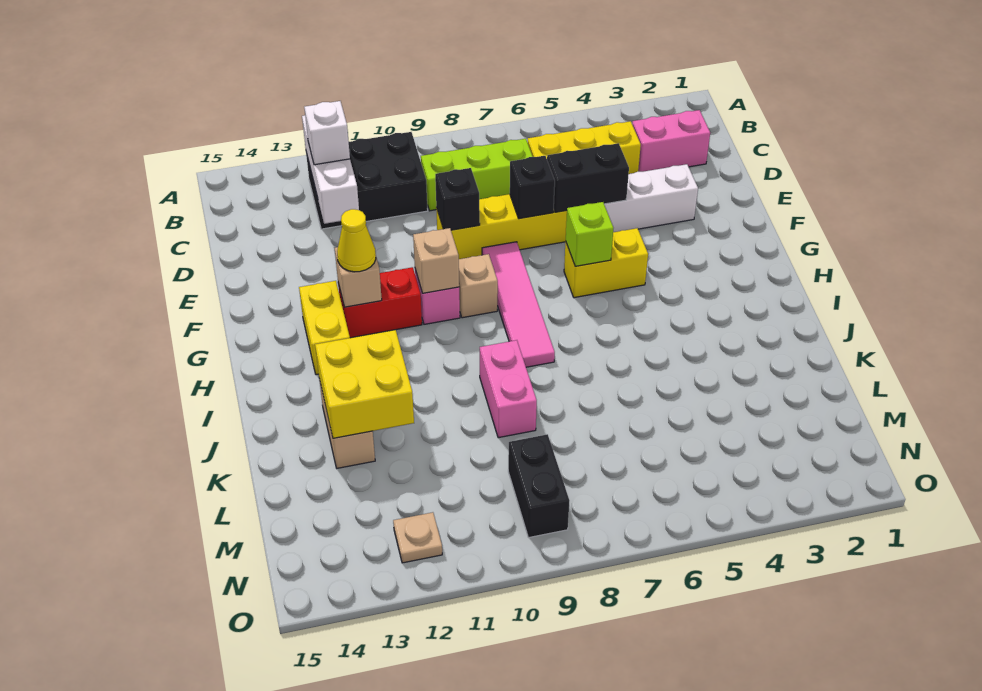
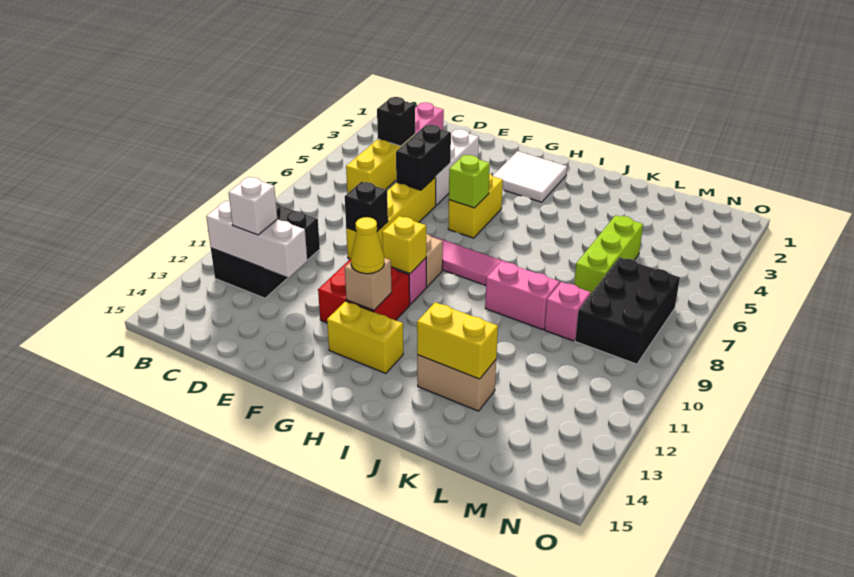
lime brick C7:C9 level 1 -> lime brick L5:L7 level 1
black brick E7 level 2 -> black brick C4 level 2
none -> white tile G2:H3 level 1
tan brick G10 level 2 -> yellow brick G10 level 2
red brick G11:G12 level 1 -> red brick F11:G12 level 1
yellow brick J12:K13 level 2 -> yellow brick J13:K13 level 2
none -> pink brick L9 level 1
black brick M9:N9 level 1 -> black brick M7:N9 level 1
tan plate N12 level 1 -> none

